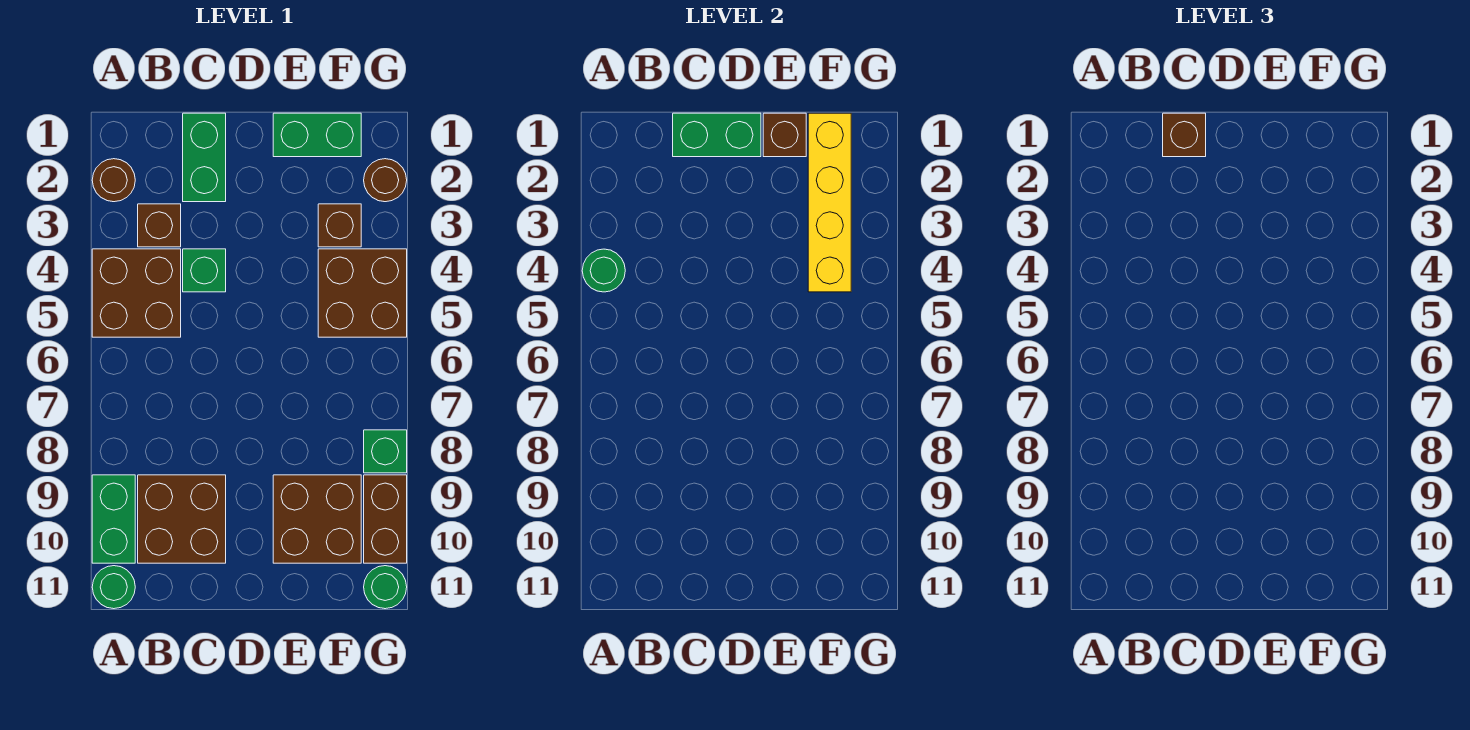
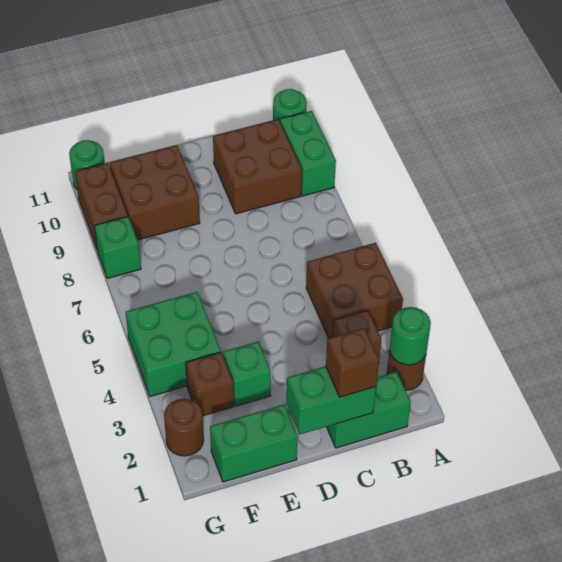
green round brick A4 level 2 -> green round brick A2 level 2
green brick C1:C2 level 1 -> green brick B1:C1 level 1
green brick C4 level 1 -> green brick E3 level 1
brown brick E1 level 2 -> none
yellow brick F1:F4 level 2 -> none
brown brick F4:G5 level 1 -> green brick F4:G5 level 1

